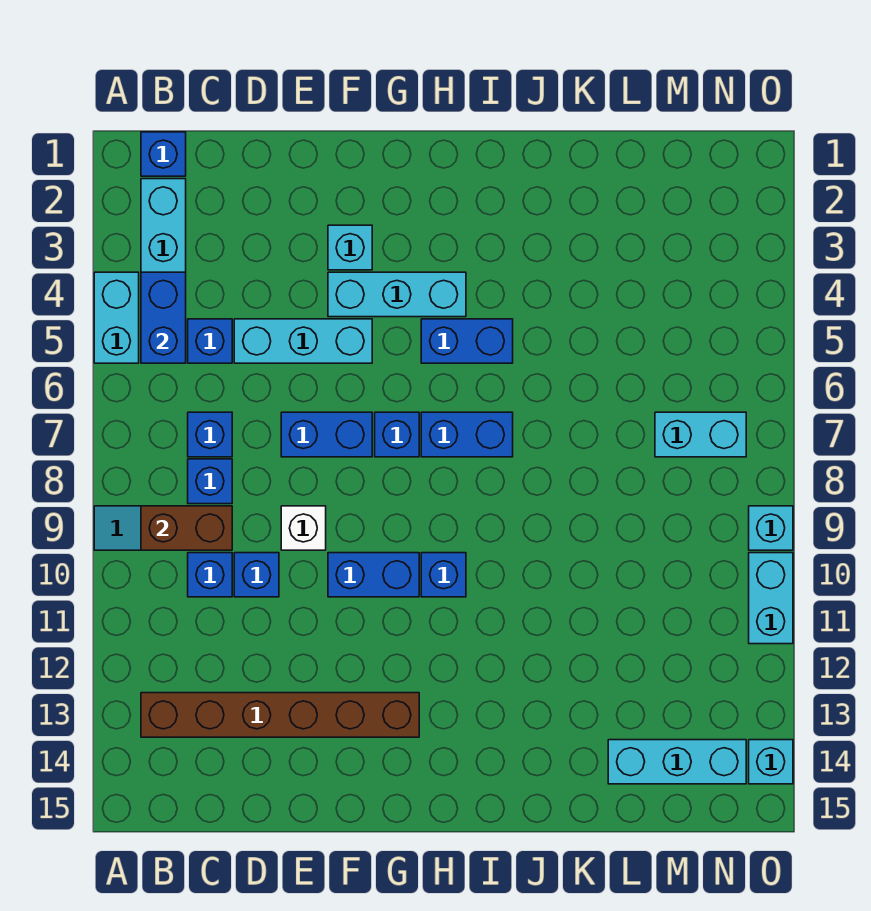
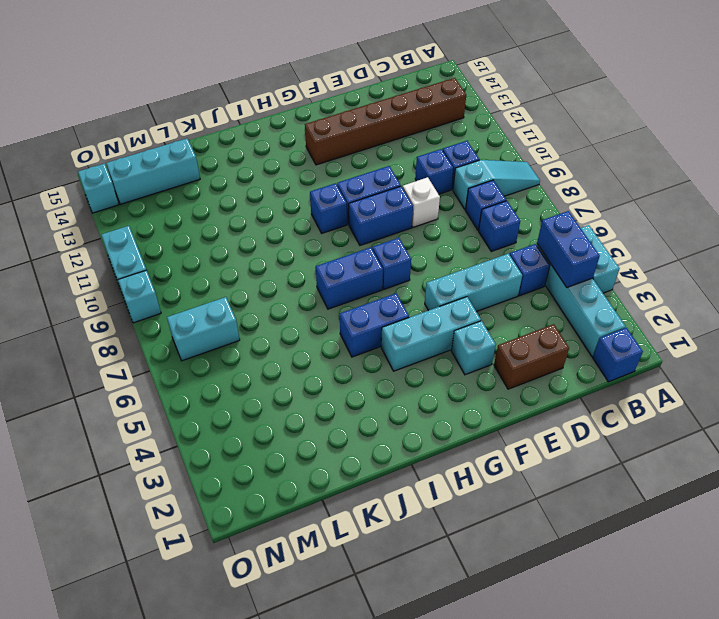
brown brick B9:C9 level 2 -> brown brick D2:E2 level 1
blue brick E7:F7 level 1 -> blue brick F9:G9 level 1

